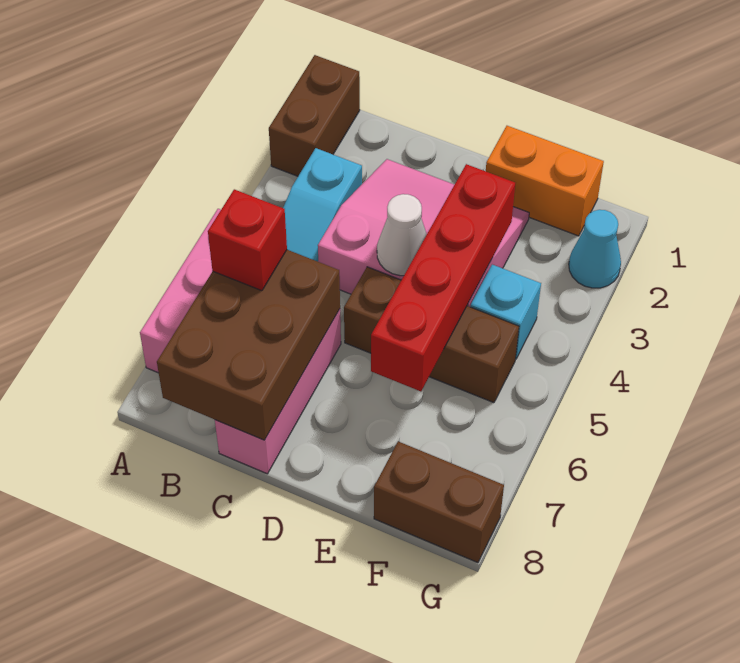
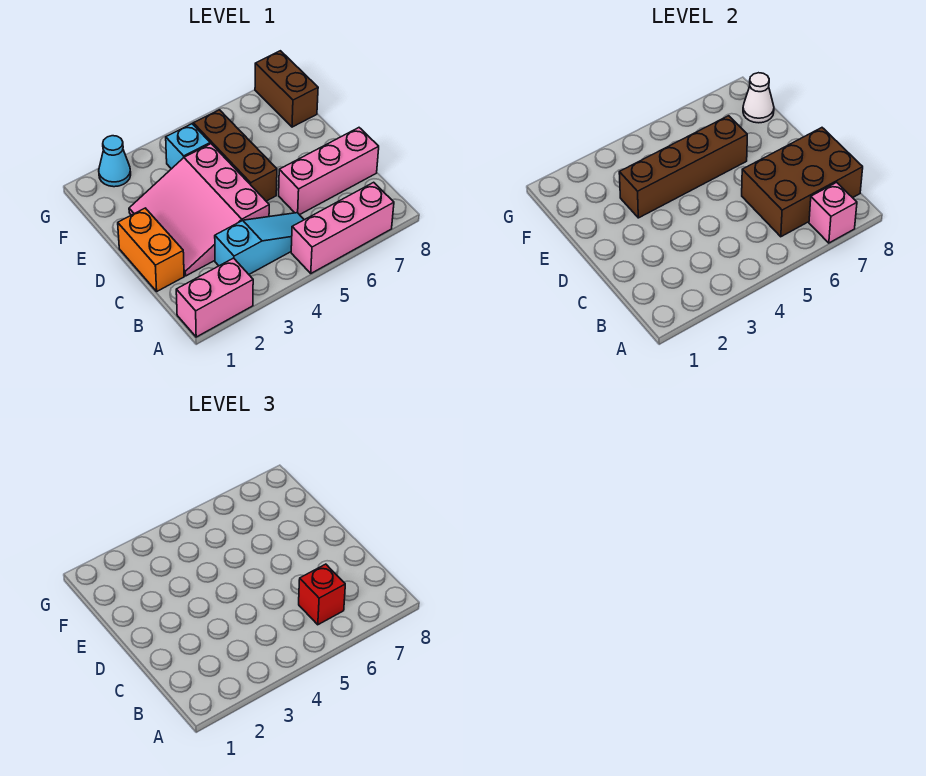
brown brick A1:A2 level 1 -> pink brick A1:A2 level 1
none -> pink brick A7 level 2
white cone D4 level 2 -> white cone F8 level 2
orange brick E1:F1 level 1 -> orange brick C1:D1 level 1
red brick E3:E6 level 2 -> brown brick E3:E6 level 2

